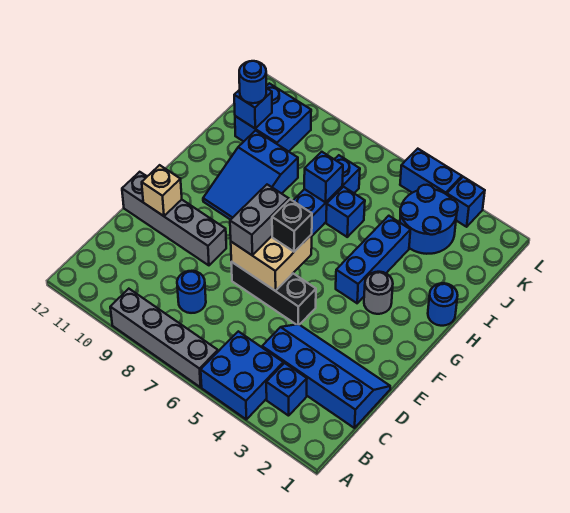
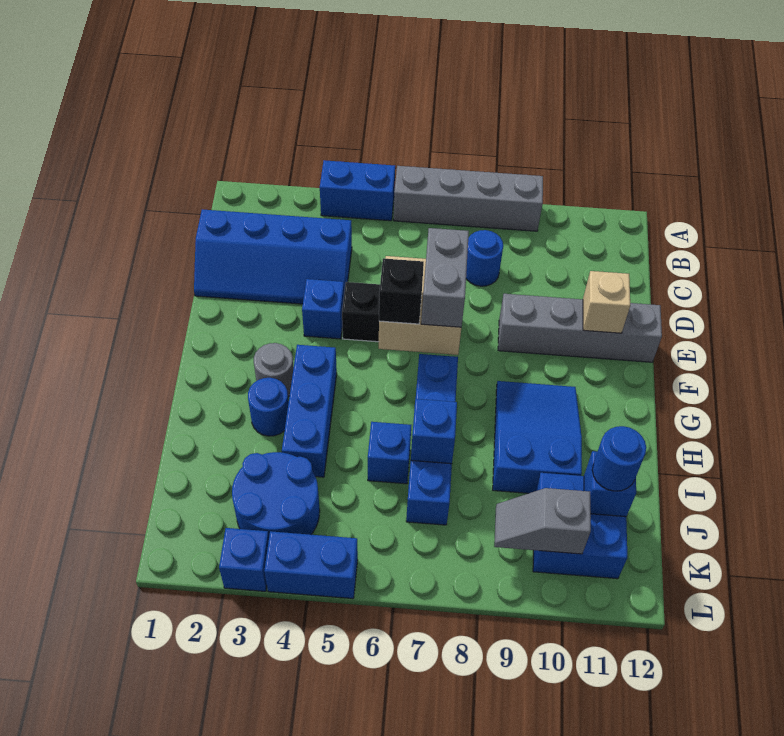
blue brick A4:B5 level 1 -> blue brick A4:A5 level 1
blue brick B3 level 1 -> blue brick E4 level 1
blue round brick H1 level 1 -> blue round brick H3 level 1
none -> grey slope K9:K10 level 2 top 10

